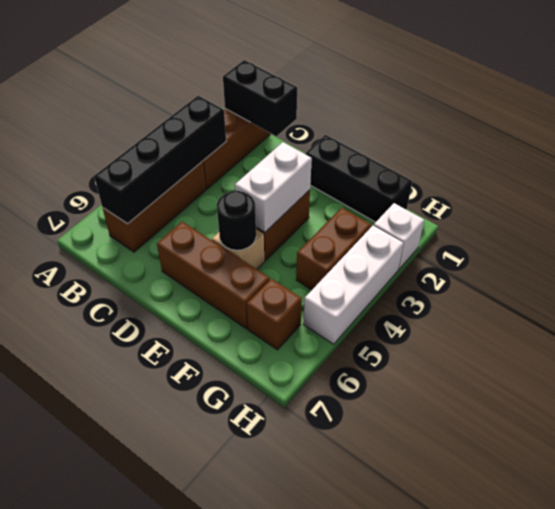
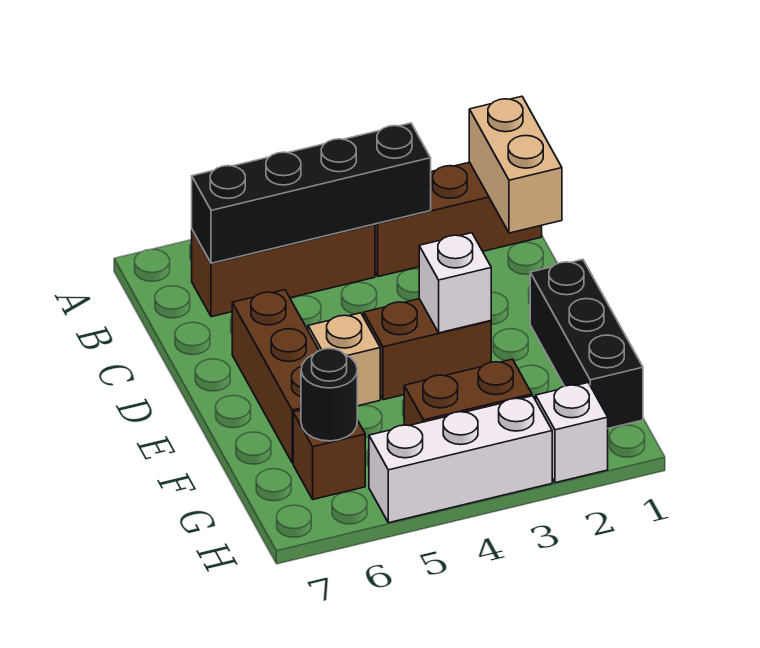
black brick B1:C1 level 2 -> tan brick B1:C1 level 2
white brick E3:E4 level 2 -> white brick E3 level 2
black round brick E5 level 2 -> black round brick G6 level 2

